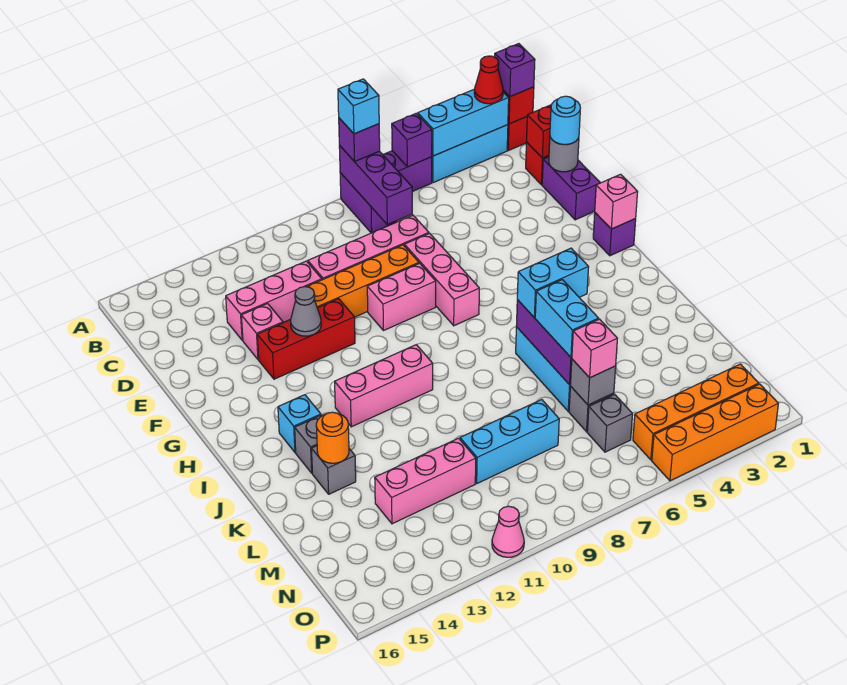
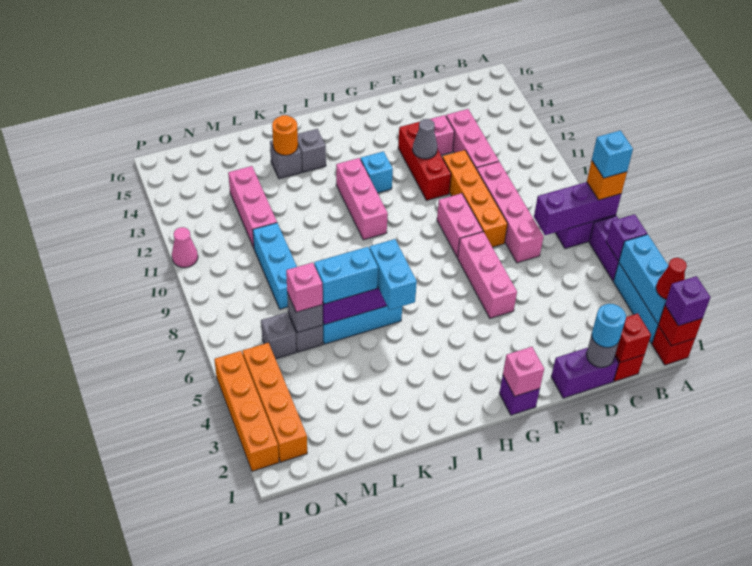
purple brick A7 level 3 -> orange brick A7 level 3
pink brick E7:G7 level 1 -> pink brick F5:F7 level 1
cyan brick I14 level 1 -> cyan brick H12 level 1

